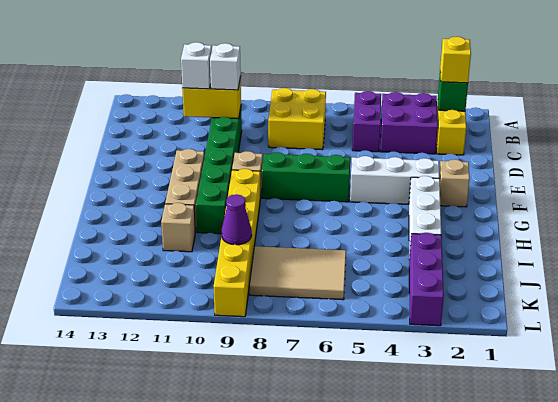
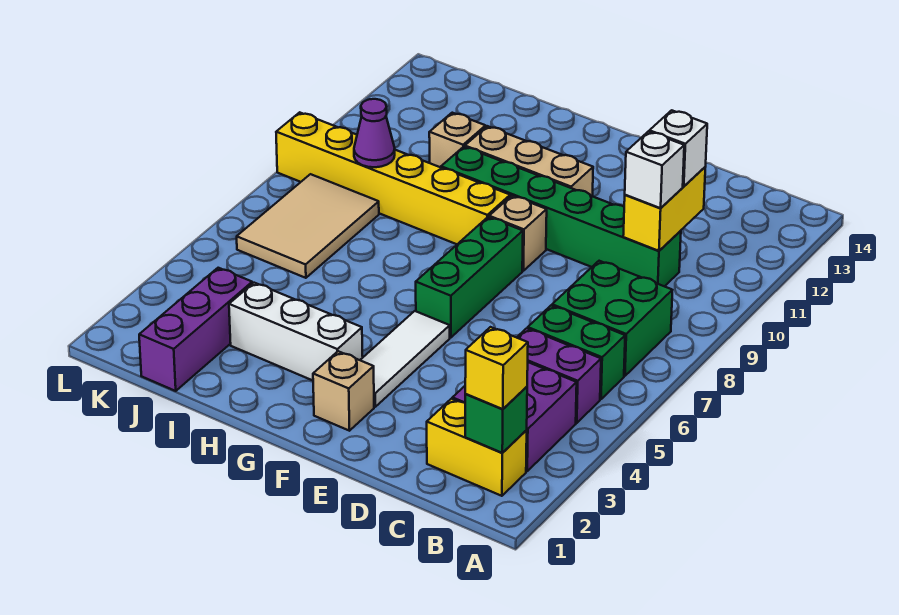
none -> green brick B6:C6 level 1
yellow brick B7:C8 level 1 -> green brick B7:C8 level 1
white brick F3:F5 level 1 -> white tile F3:F5 level 1
purple brick J3:L3 level 1 -> purple brick J1:J3 level 1

